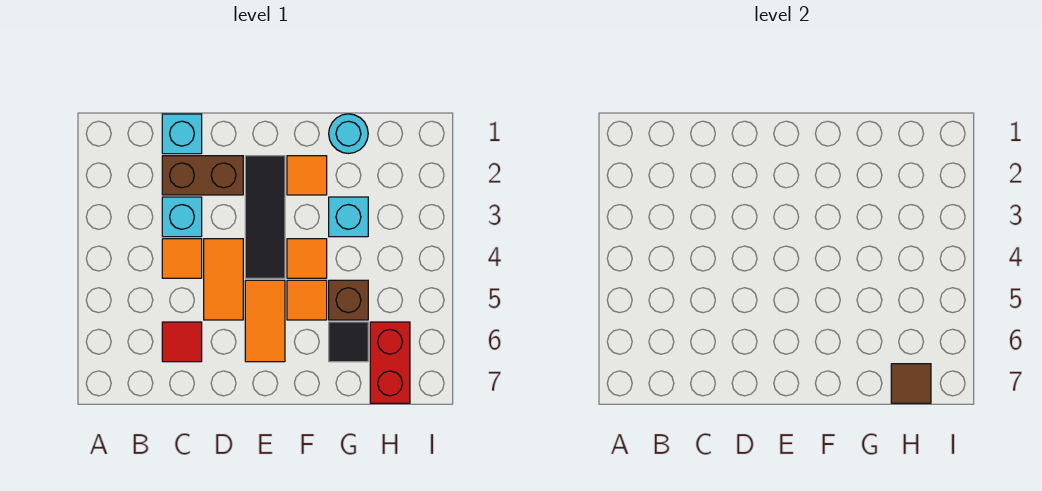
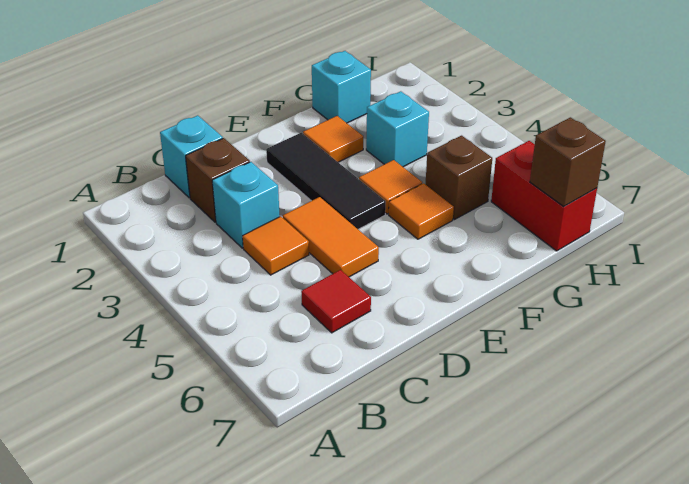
brown brick C2:D2 level 1 -> brown brick C2 level 1
orange tile E5:E6 level 1 -> none
cyan round brick G1 level 1 -> cyan brick G1 level 1
black tile G6 level 1 -> none
brown tile H7 level 2 -> brown brick H7 level 2

